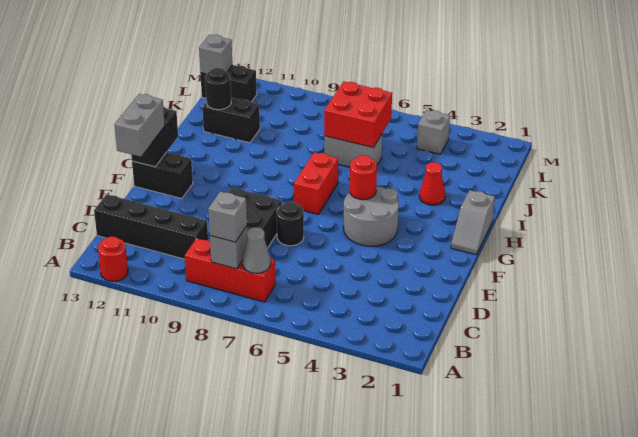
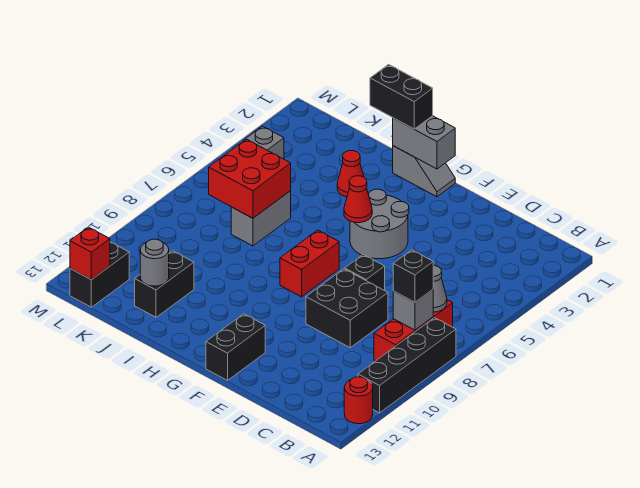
grey brick B8 level 3 -> black brick B8 level 3
black brick C10:C13 level 1 -> black brick A8:A11 level 1
black round brick E7 level 1 -> black brick E7 level 1
grey brick E13:F13 level 3 -> grey brick G1:H1 level 2
black brick F13:G13 level 2 -> black brick H1:I1 level 3
red round brick G5 level 2 -> red cone G5 level 2
red brick G7:H7 level 1 -> red brick G7:G8 level 1
black round brick J12 level 2 -> grey round brick J12 level 2
grey brick L13 level 2 -> red brick L13 level 2

